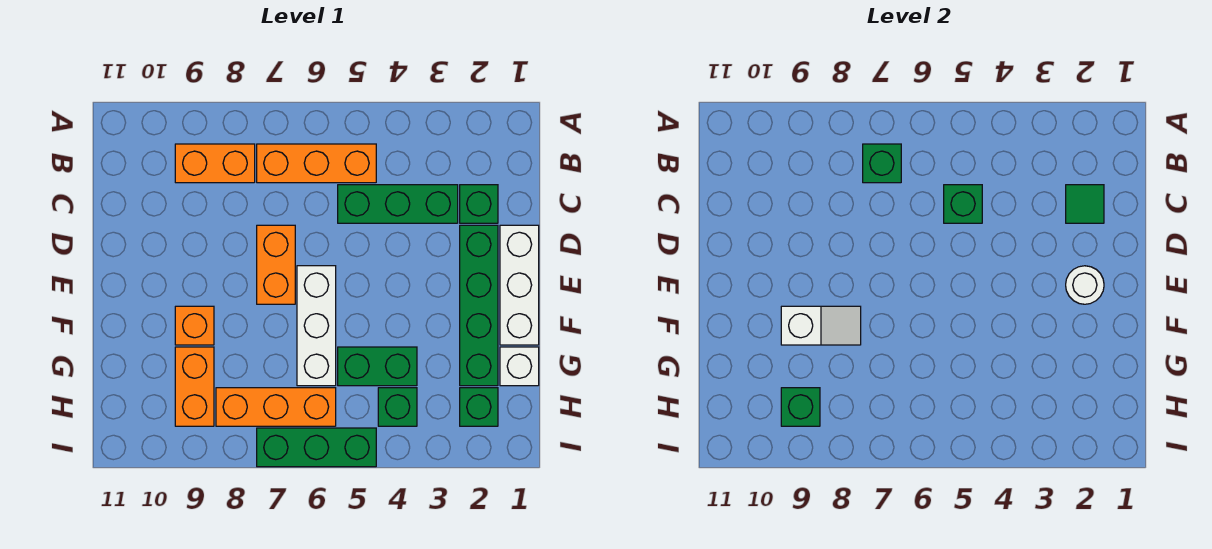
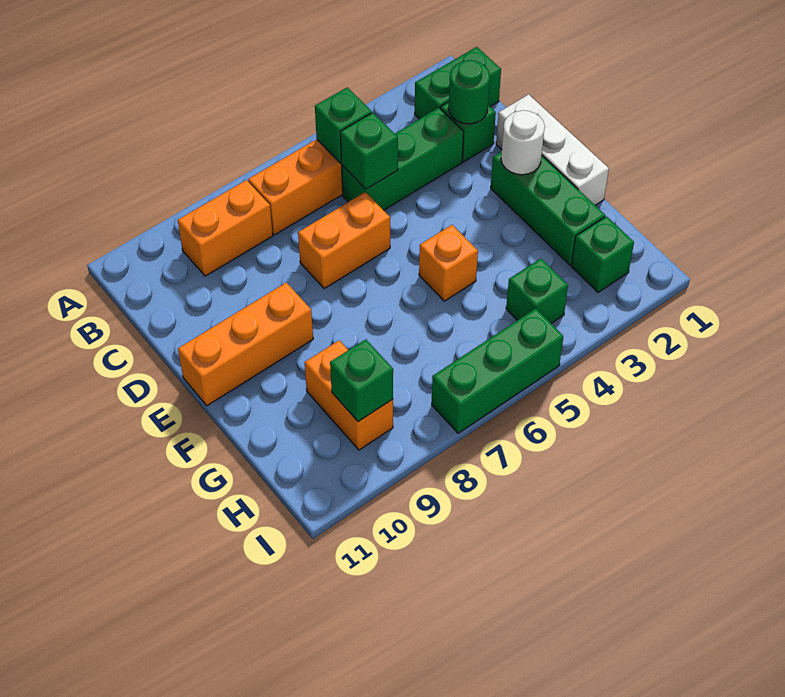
green brick B7 level 2 -> green brick B5 level 2
green tile C2 level 2 -> green round brick C2 level 2
green brick D2:G2 level 1 -> green brick E2:G2 level 1
orange brick D7:E7 level 1 -> orange brick D6:D7 level 1
white brick E6:G6 level 1 -> none
white slope F8:F9 level 2 top 9 -> none
orange brick F9 level 1 -> orange brick F5 level 1
white brick G1 level 1 -> none
green brick G4:G5 level 1 -> green brick B1:B2 level 1
orange brick H6:H8 level 1 -> orange brick E9:E11 level 1

